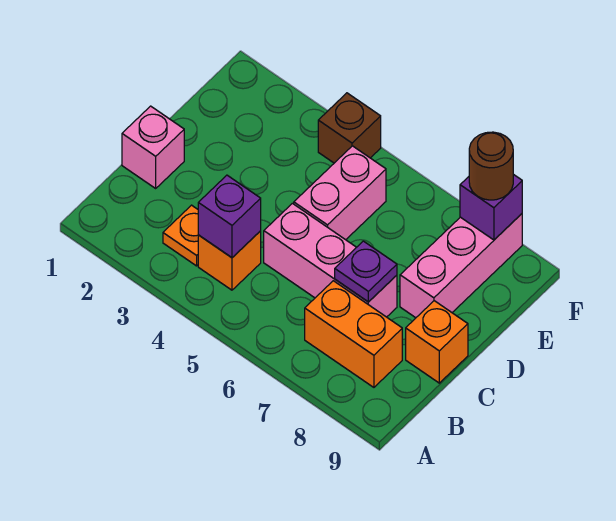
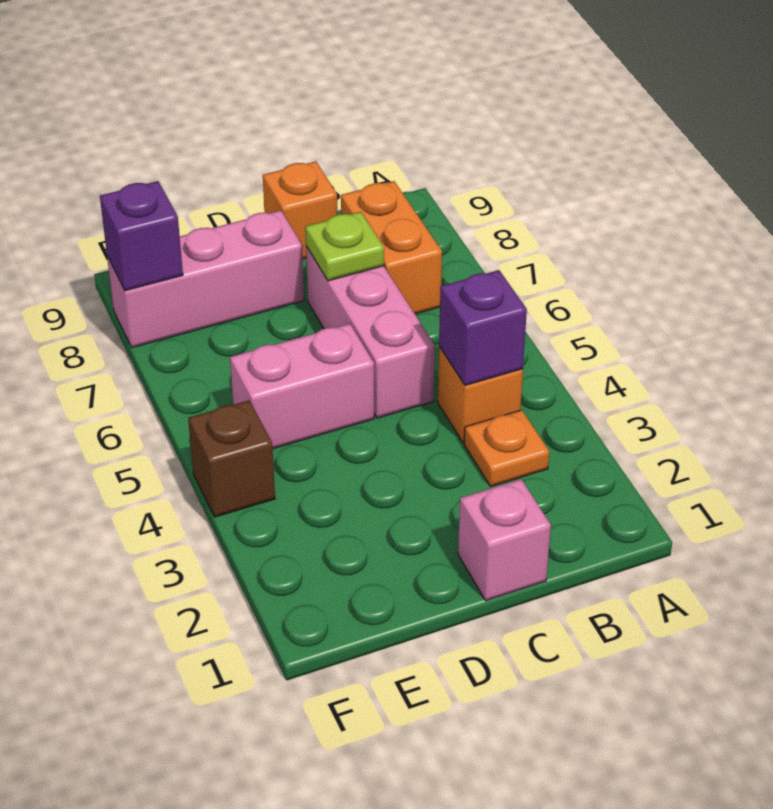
purple plate C7 level 2 -> lime plate C7 level 2
brown round brick F8 level 3 -> none

